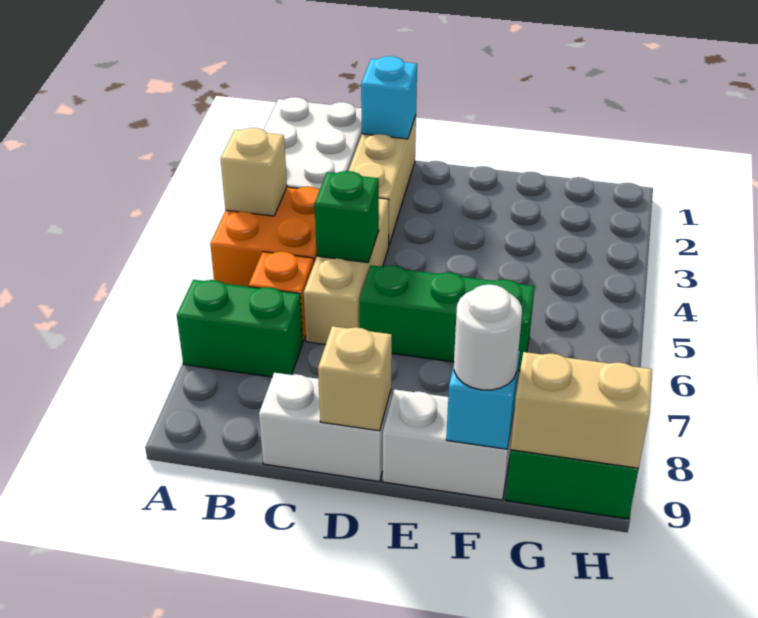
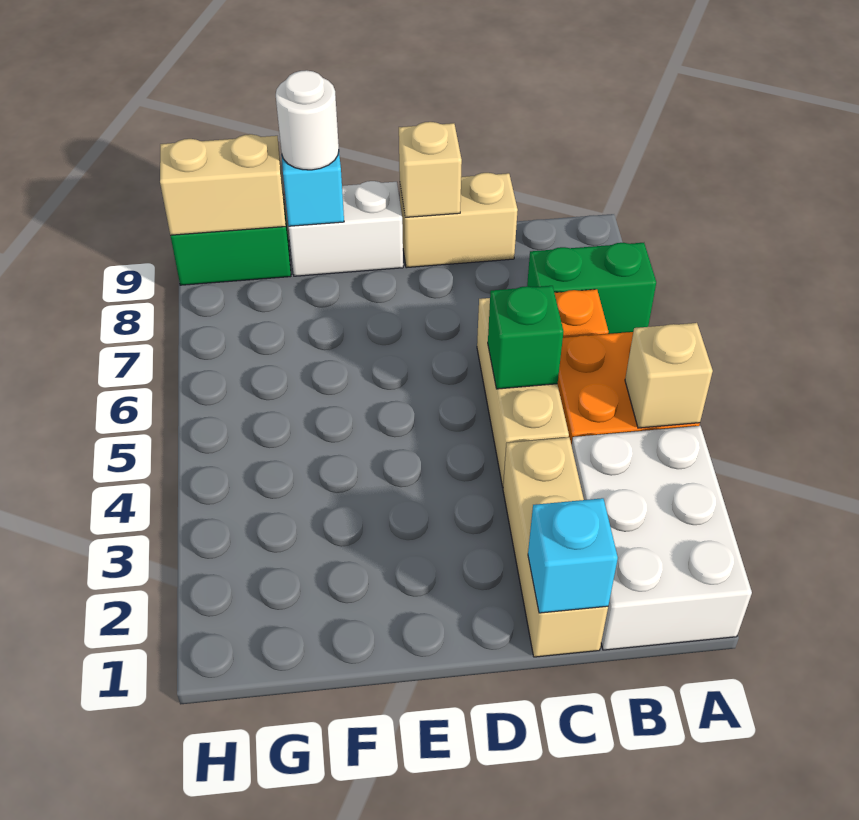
white brick C9:D9 level 1 -> tan brick C9:D9 level 1
green brick D6:F6 level 1 -> none

